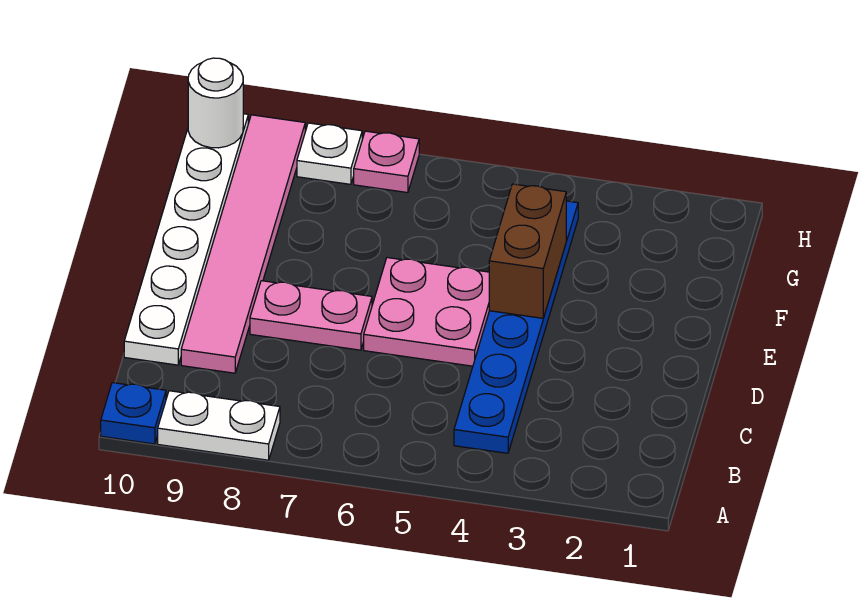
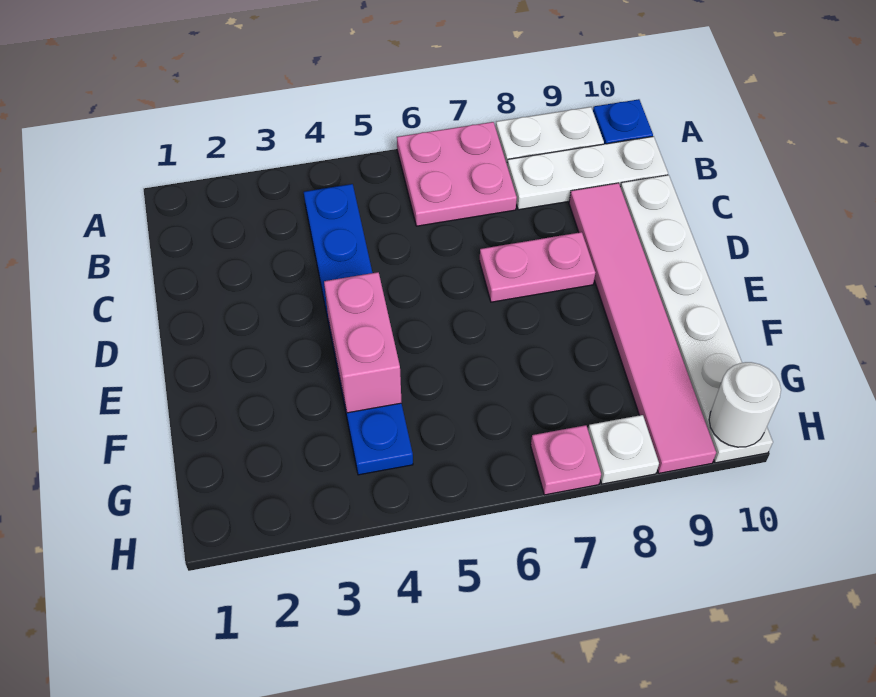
none -> white plate B8:B10 level 1
pink plate D5:E6 level 1 -> pink plate A6:B7 level 1
brown brick E4:F4 level 2 -> pink brick E4:F4 level 2

